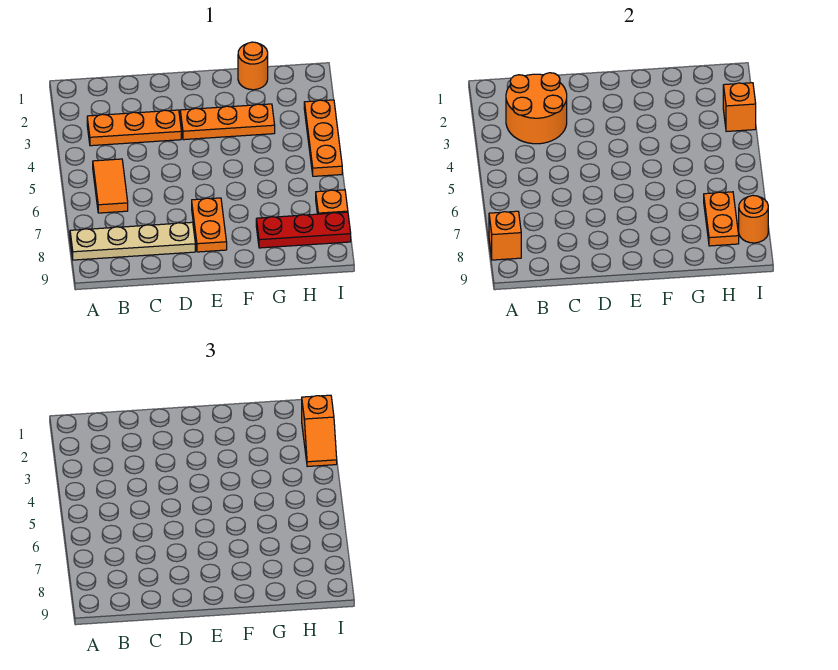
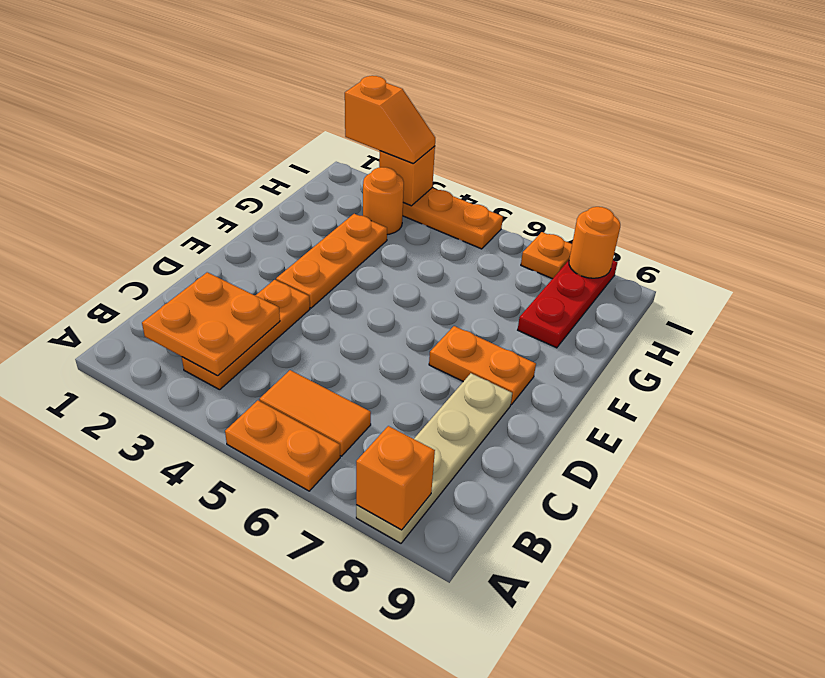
orange round brick B2:C3 level 2 -> orange plate B2:C3 level 2
orange round brick G1 level 1 -> orange round brick H3 level 1
orange plate H7:H8 level 2 -> orange plate A5:A6 level 1

